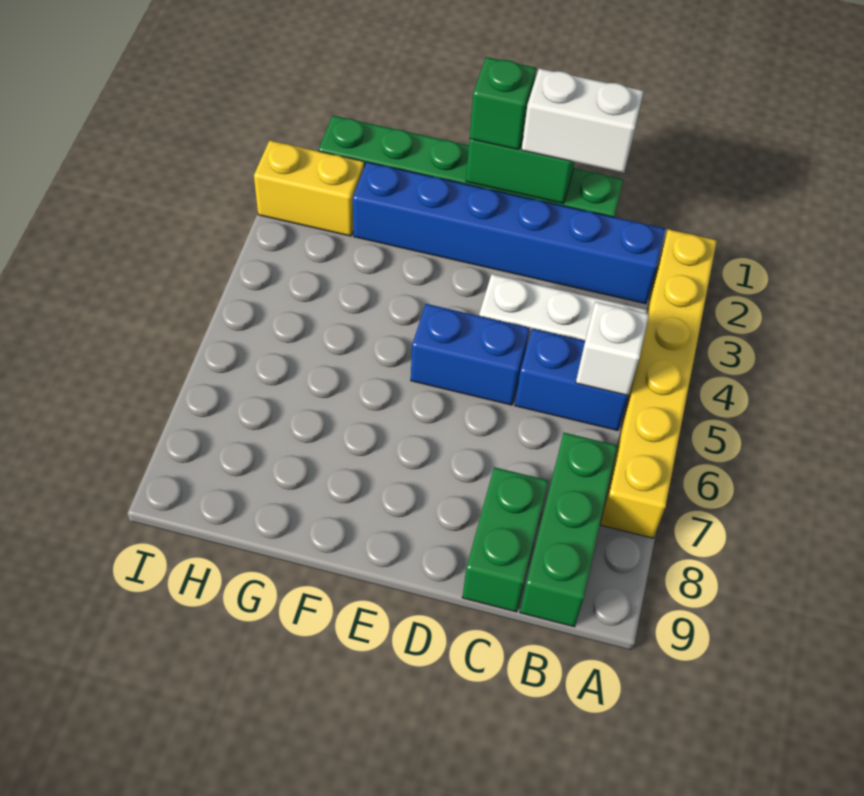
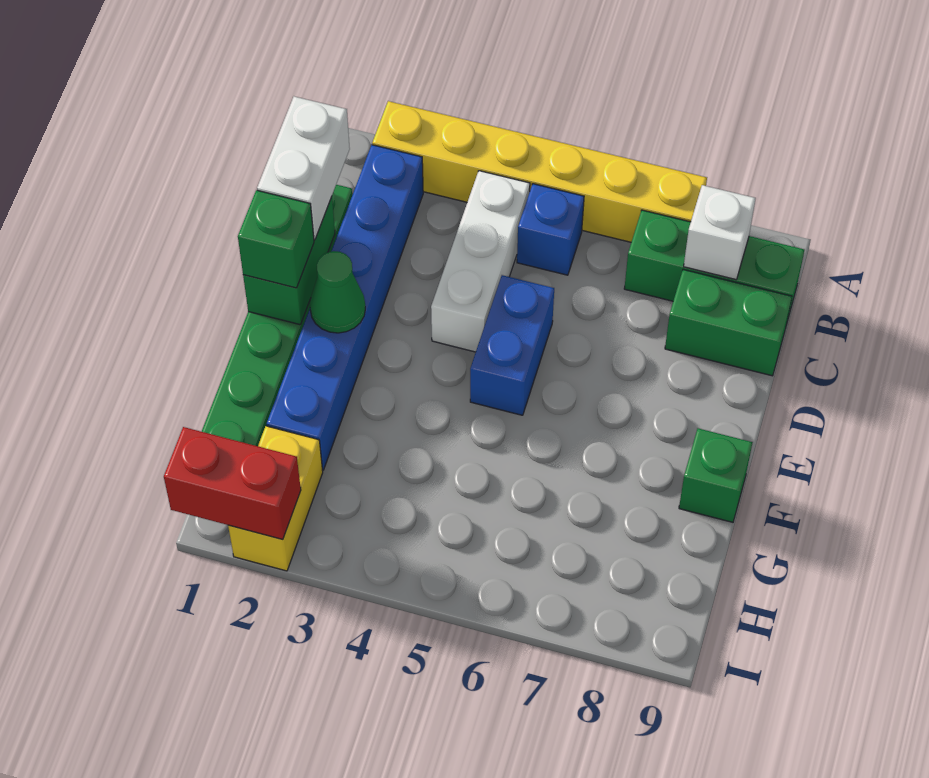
blue brick B5:C5 level 1 -> blue brick B5 level 1
white brick B5 level 2 -> white brick B8 level 2
none -> green cone E2 level 2
none -> green brick F9 level 1
none -> red brick I1:I2 level 2

